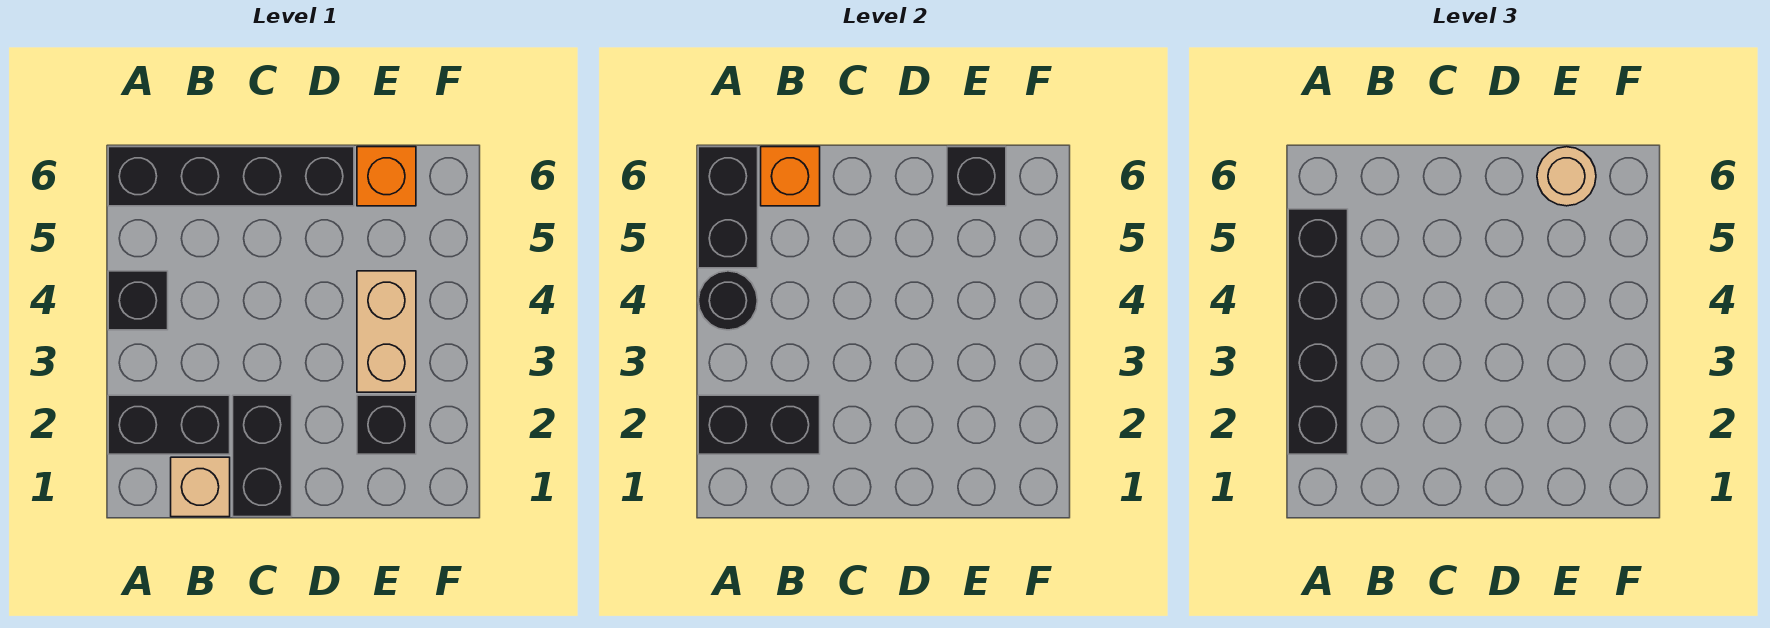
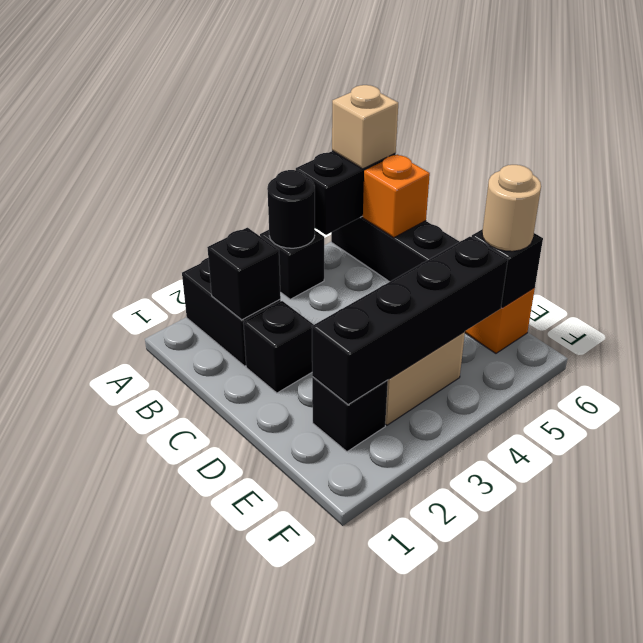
black brick A2:B2 level 2 -> black brick B2 level 2
black brick A2:A5 level 3 -> black brick E2:E5 level 2
tan brick B1 level 1 -> tan brick A6 level 3
black brick C1:C2 level 1 -> black brick C2 level 1

